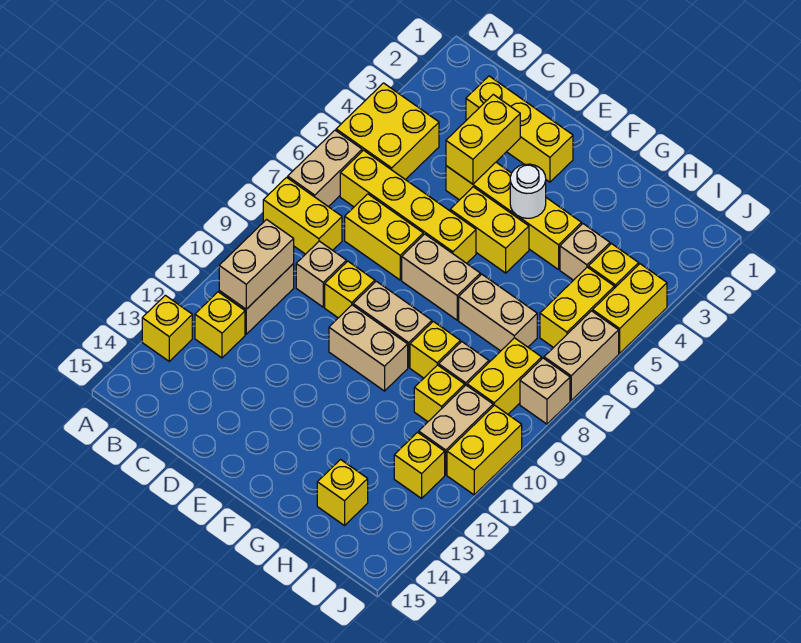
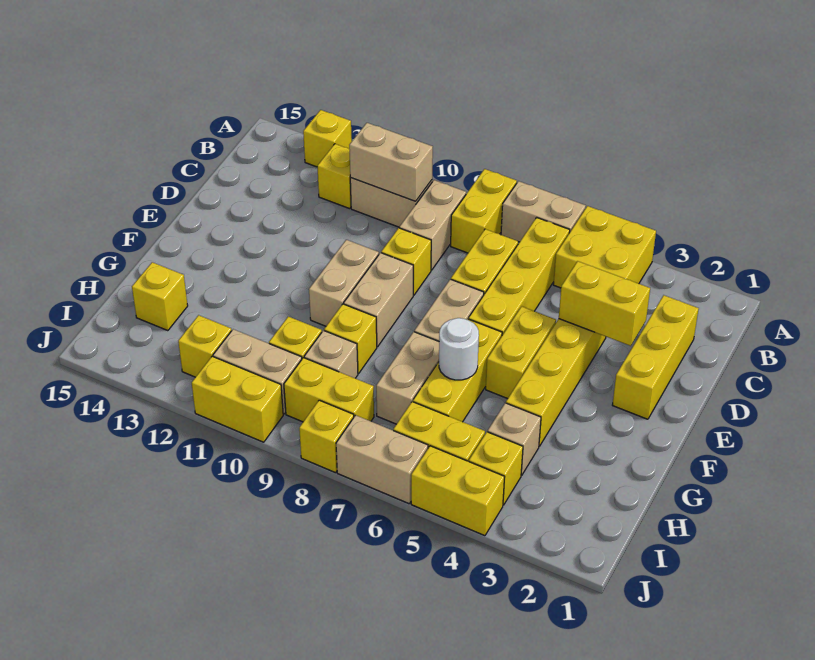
tan brick C9 level 1 -> tan brick B9:C9 level 1
white round brick F4 level 2 -> white round brick G6 level 2
none -> yellow brick F6:H6 level 1
tan brick J8 level 1 -> yellow brick J8 level 1

